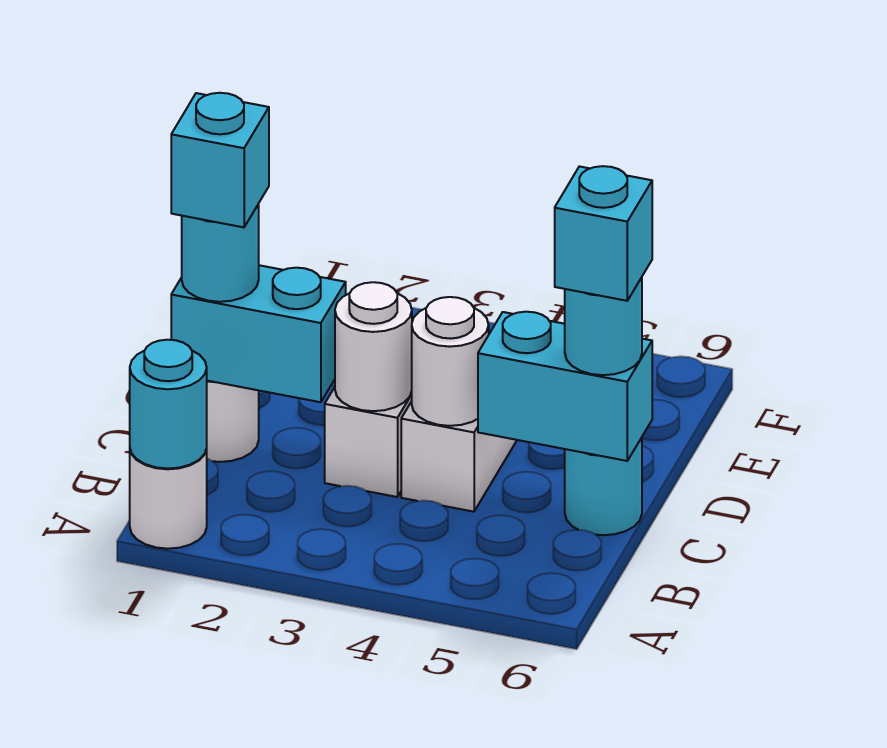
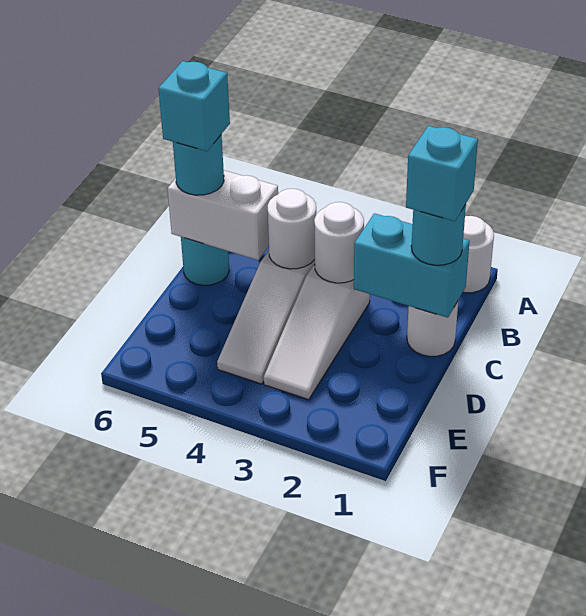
cyan round brick A1 level 2 -> none
cyan brick C5:C6 level 2 -> white brick C5:C6 level 2

